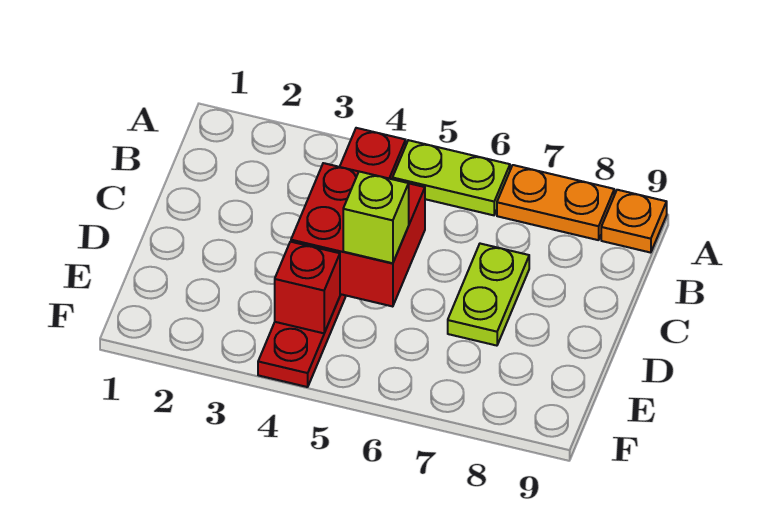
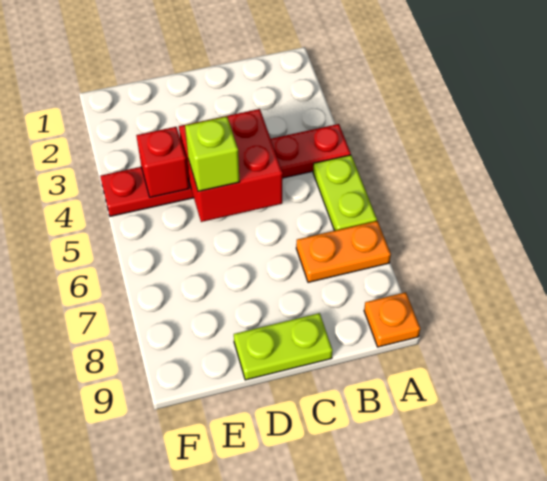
orange plate A7:A8 level 1 -> orange plate A7:B7 level 1
lime plate C7:D7 level 1 -> lime plate C9:D9 level 1

